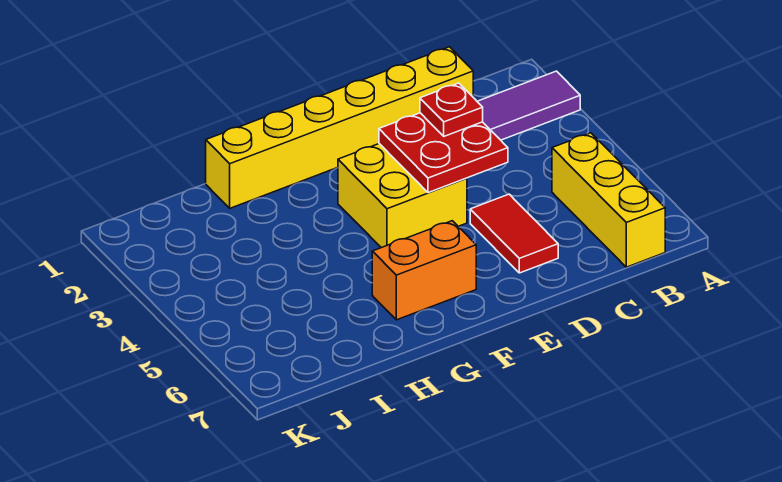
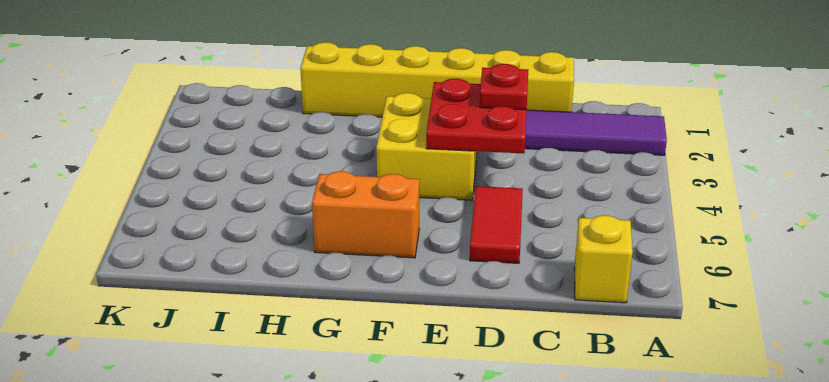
yellow brick B5:B7 level 1 -> yellow brick B7 level 1

